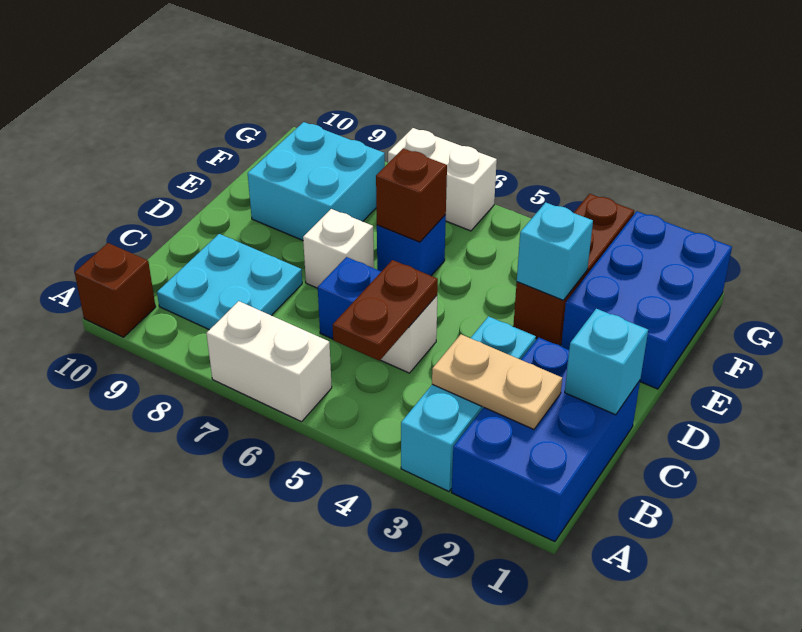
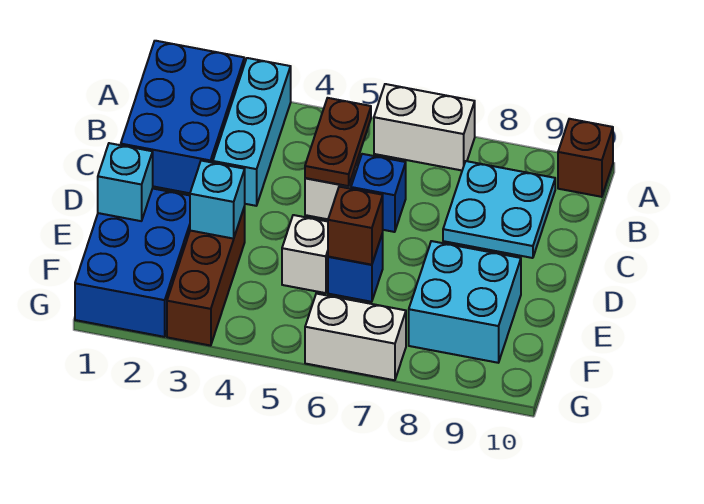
tan plate B2:B3 level 2 -> none
cyan brick C1 level 2 -> cyan brick E1 level 2
white brick D7 level 1 -> white brick E5 level 1

